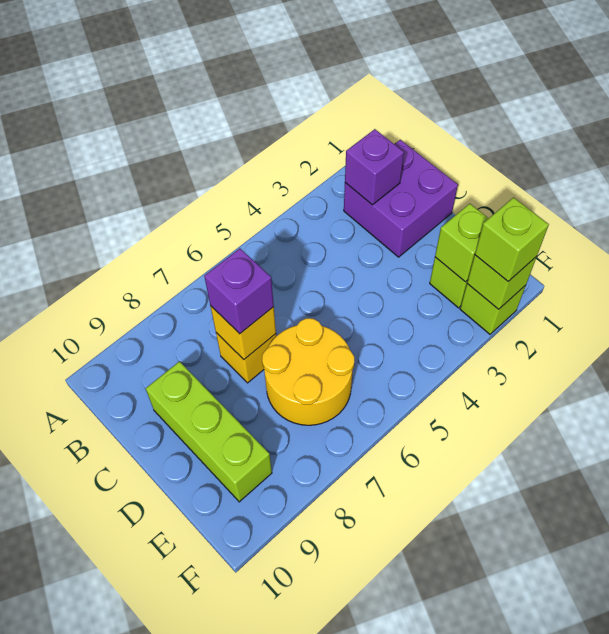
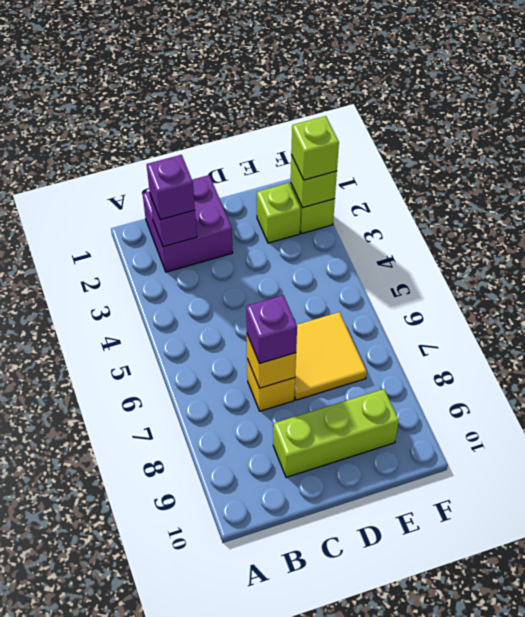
none -> purple brick B2 level 3
yellow round brick D6:E7 level 1 -> yellow tile D6:E7 level 1
lime brick E2 level 2 -> none

